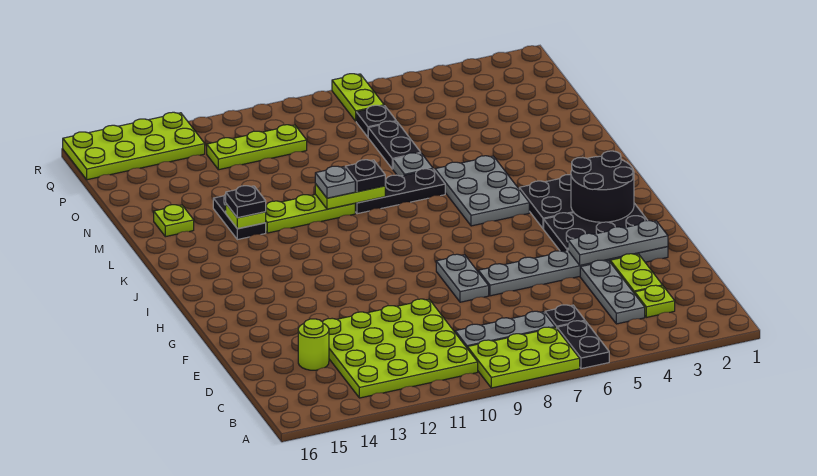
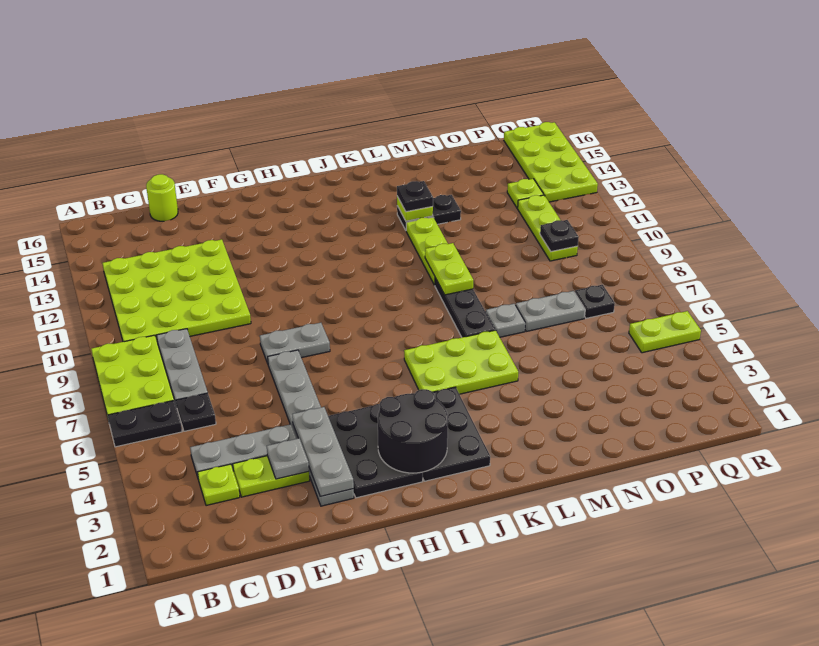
lime round brick D14 level 1 -> lime round brick D16 level 1
grey plate J5:L6 level 1 -> lime plate J5:L6 level 1
black plate L9 level 3 -> black plate P10 level 2
grey plate L10 level 3 -> grey plate E3 level 2
lime plate M15 level 1 -> lime plate P13 level 1
black plate N7:O7 level 1 -> grey plate N7:O7 level 1
lime plate Q7:R7 level 1 -> lime plate Q5:R5 level 1

